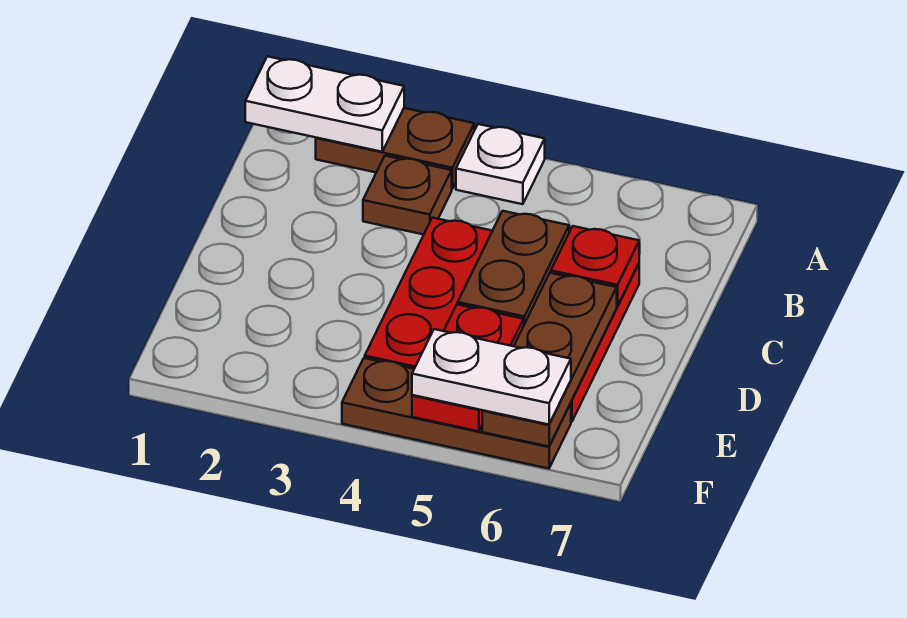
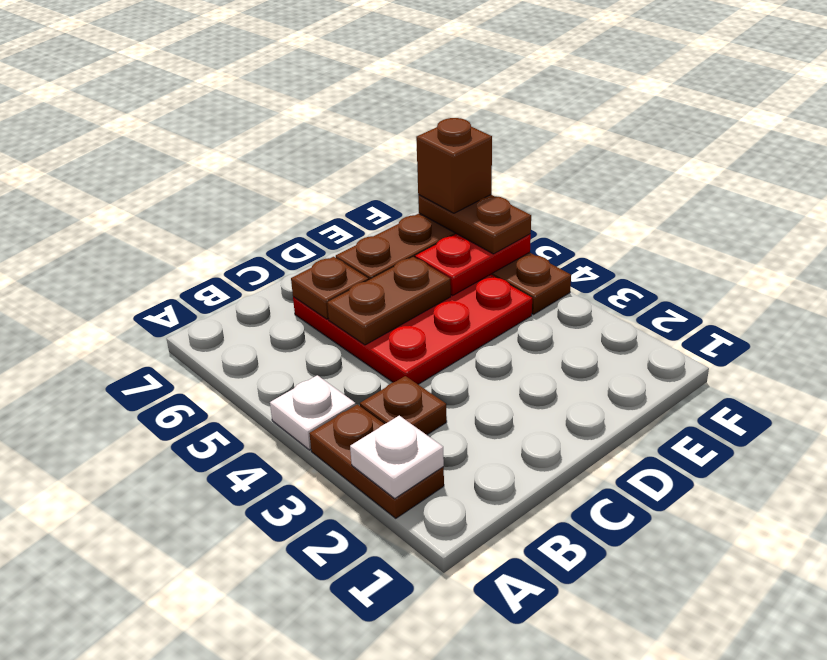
white plate A1:A2 level 2 -> white plate A2 level 2
red plate C6 level 2 -> brown plate C6 level 2
white plate F5:F6 level 3 -> brown plate F5:F6 level 3
none -> brown brick F6 level 4

